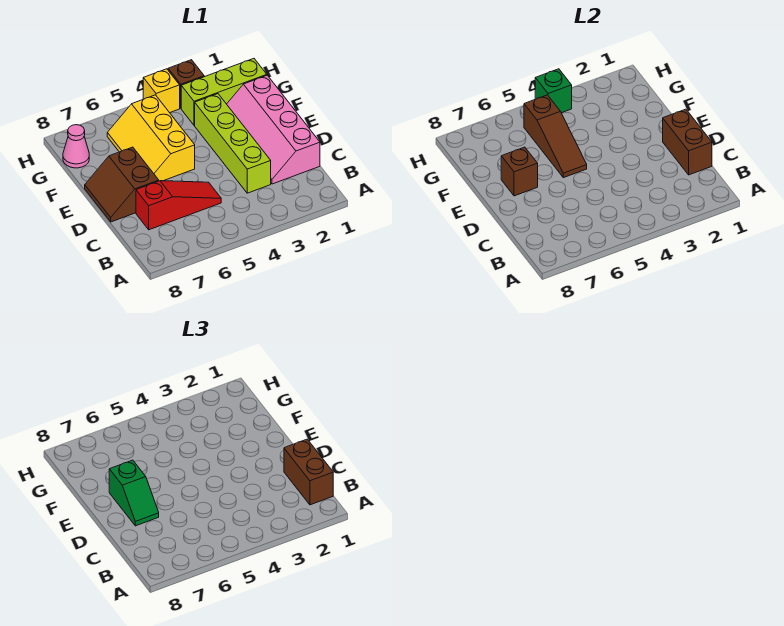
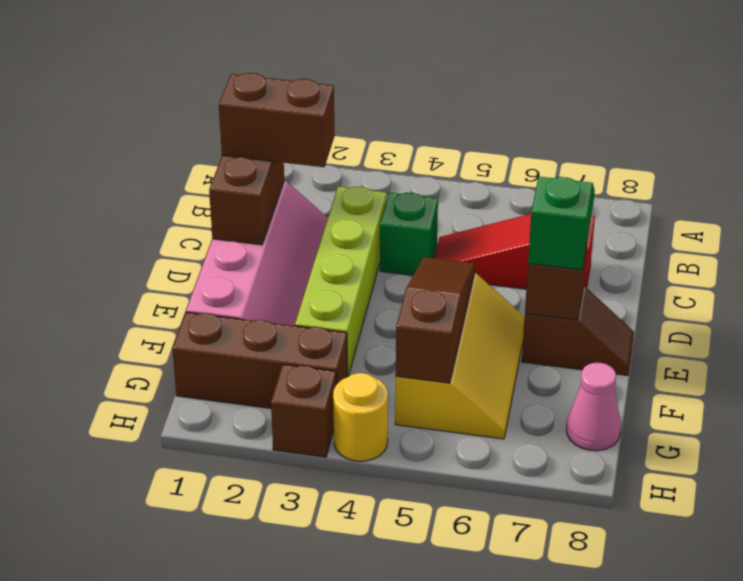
brown brick B1:C1 level 3 -> brown brick C1:C2 level 3
brown slope D7:E8 level 1 top 7 -> brown slope E7:E8 level 1 top 7
lime brick G1:G3 level 1 -> brown brick G1:G3 level 1
yellow brick H4 level 1 -> yellow round brick H4 level 1
green brick H4 level 2 -> green brick C4 level 1

